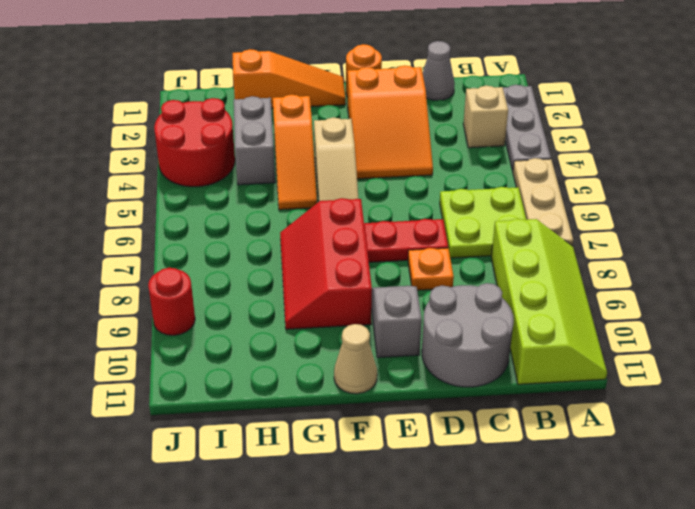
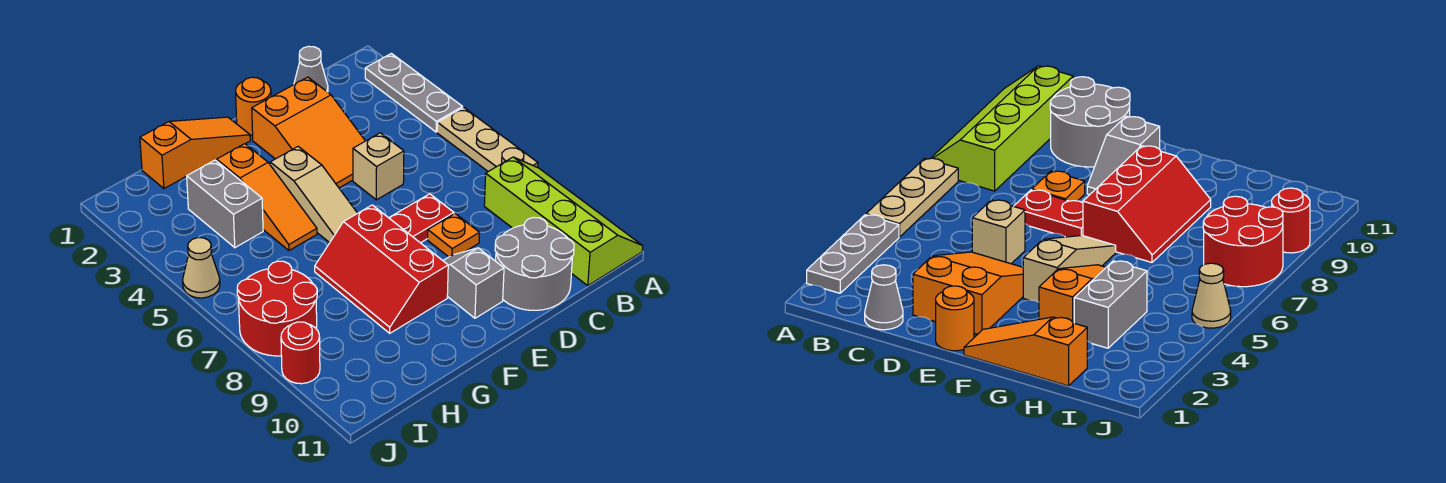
tan brick B3 level 1 -> tan brick D5 level 1
lime plate B6:C7 level 1 -> none
tan cone F11 level 1 -> tan cone J5 level 1
red round brick I3:J4 level 1 -> red round brick I7:J8 level 1

